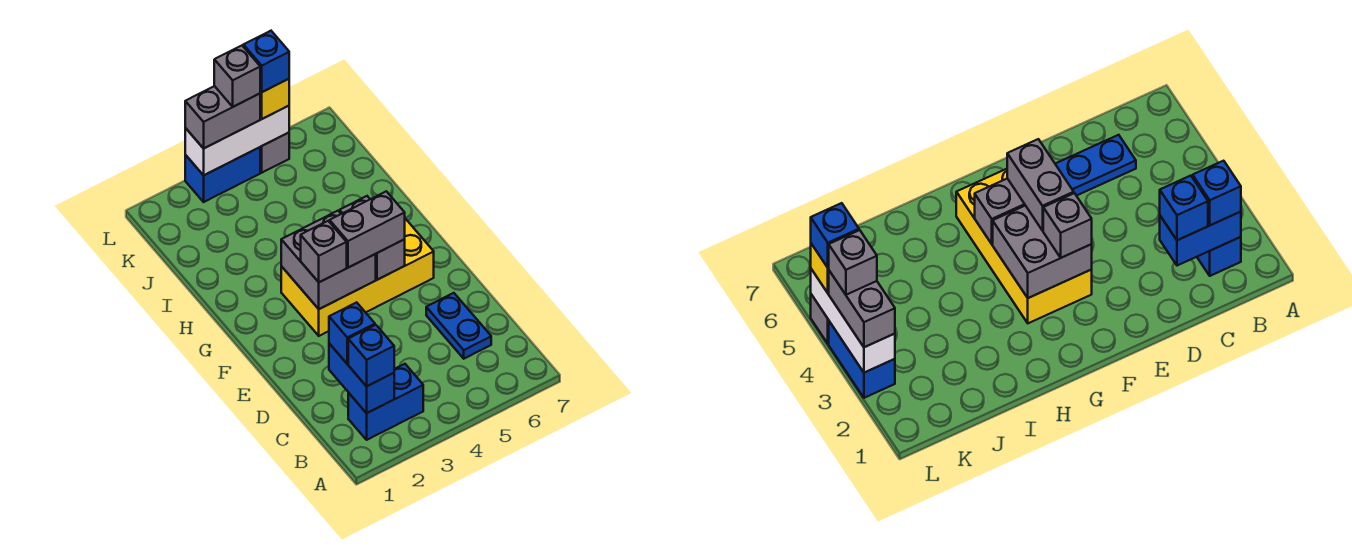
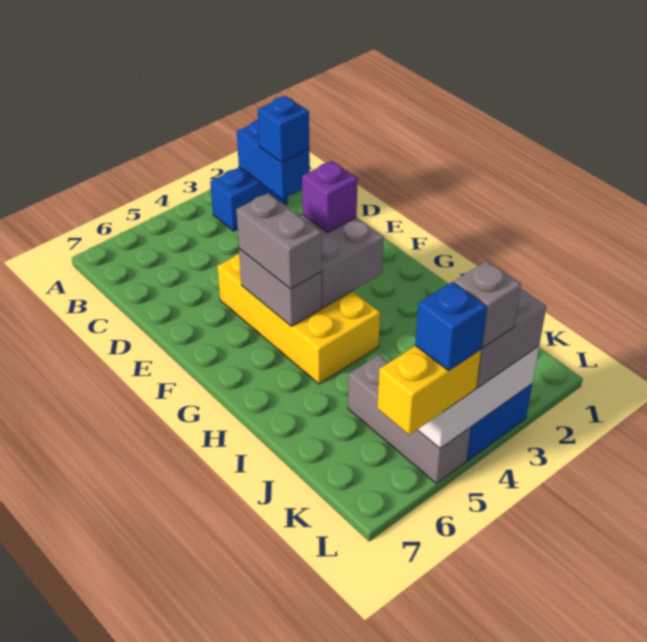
blue brick B2 level 3 -> none
blue plate C6:D6 level 1 -> none
yellow brick F3:G6 level 1 -> yellow brick E4:H5 level 1
grey brick F3 level 3 -> purple brick F3 level 3
grey brick F4:F5 level 3 -> grey brick F5:G5 level 3
grey brick L5 level 1 -> grey brick J5:L5 level 1
yellow brick L5 level 3 -> yellow brick L5:L6 level 3

